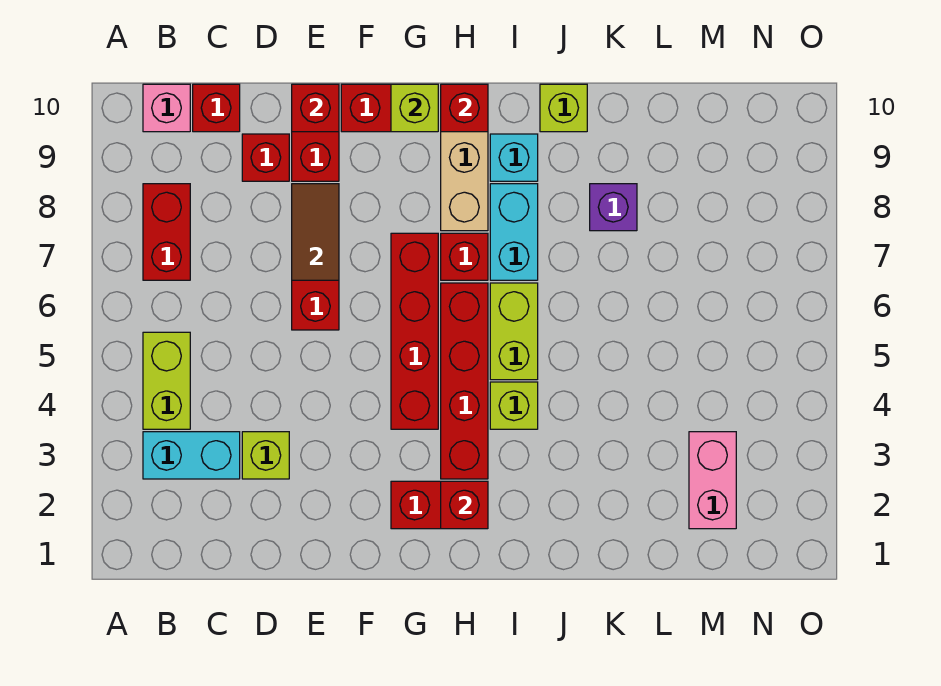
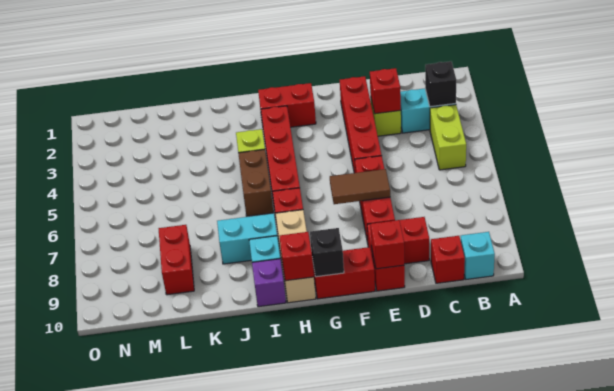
none -> black brick B3 level 2
red brick B7:B8 level 1 -> red brick L8:L9 level 1
pink brick B10 level 1 -> cyan brick B10 level 1
brown tile E7:E8 level 2 -> brown tile E7:F7 level 2
red brick G4:G7 level 1 -> red brick E2:E5 level 1
lime brick G10 level 2 -> black brick G10 level 2
red brick H2 level 2 -> red brick D3 level 2
lime brick I5:I6 level 1 -> brown brick I5:I6 level 1
cyan brick I7:I8 level 1 -> cyan brick I8:J8 level 1
lime brick J10 level 1 -> none
purple brick K8 level 1 -> purple brick I10 level 1
pink brick M2:M3 level 1 -> none

